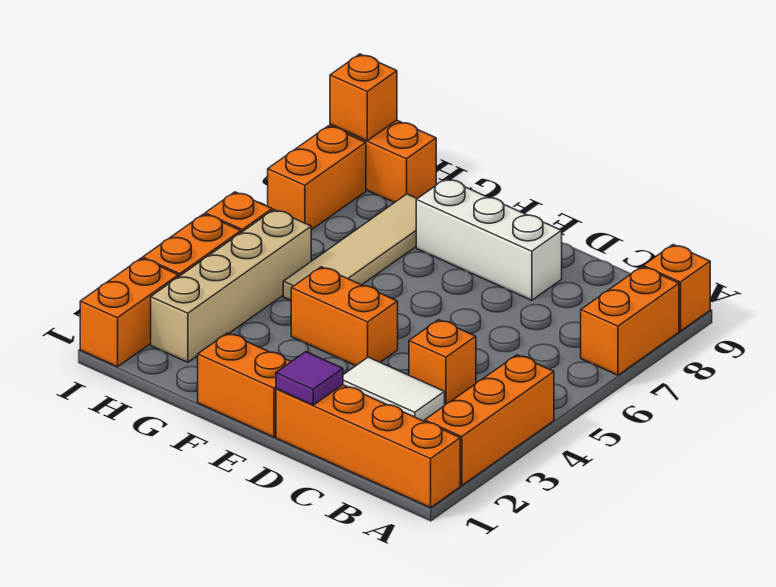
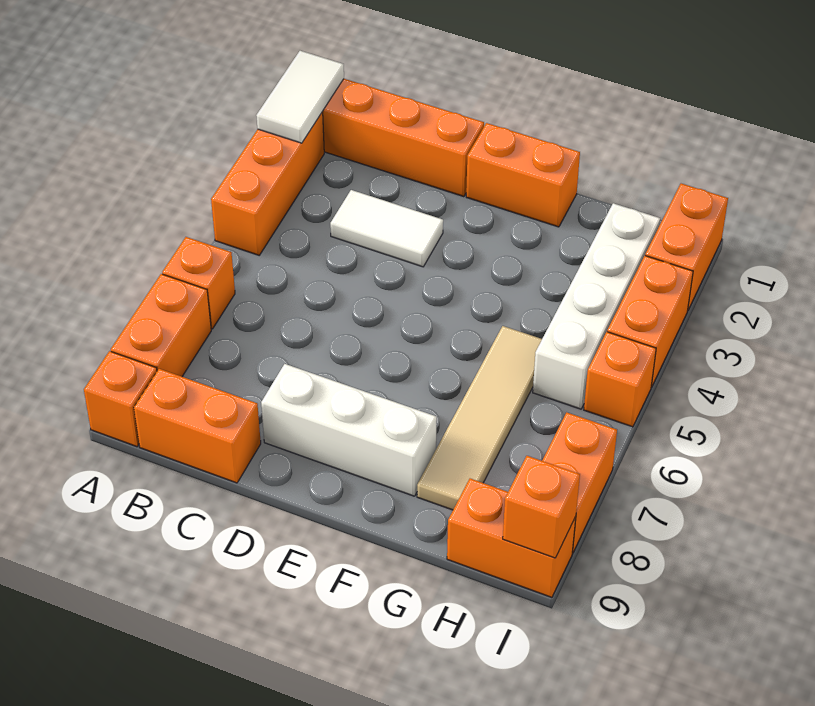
none -> white tile A1:A2 level 2
orange brick C4 level 1 -> orange brick A6 level 1
purple tile D1 level 2 -> none
orange brick E4:F4 level 1 -> orange brick B9:C9 level 1
tan brick H2:H5 level 1 -> white brick H2:H5 level 1

